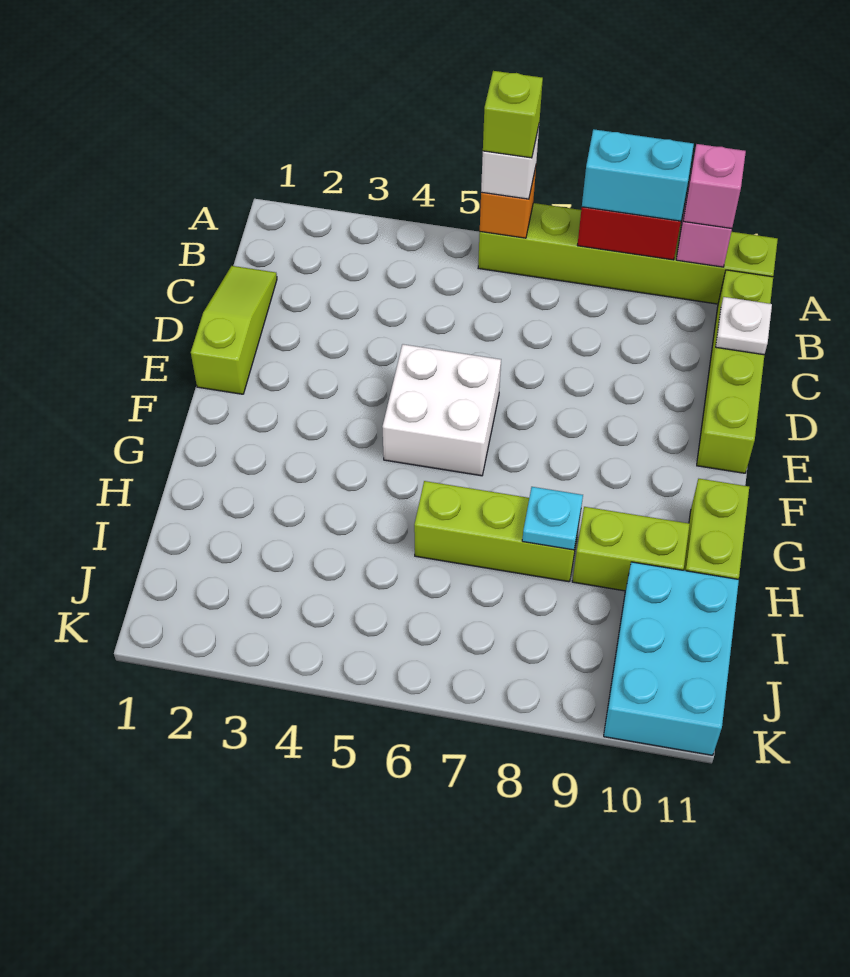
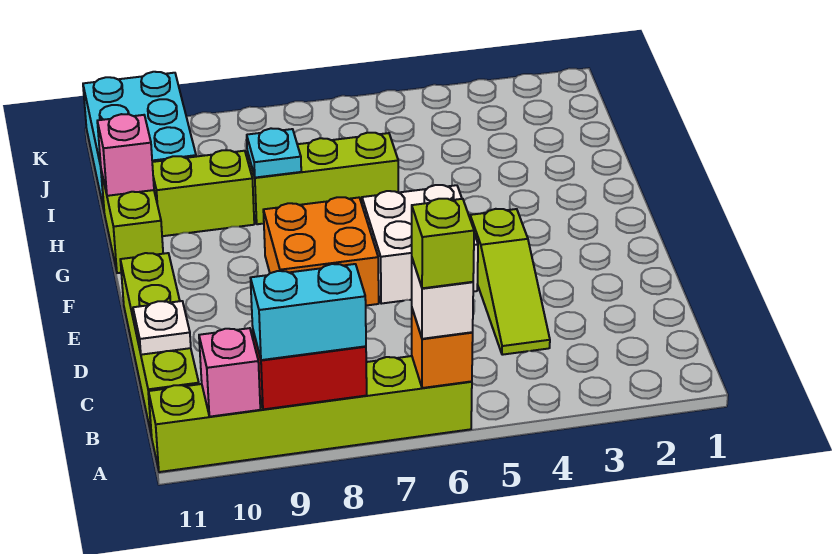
pink brick A10 level 3 -> pink brick H11 level 2
lime slope C1:E1 level 1 top E -> lime slope C4:E4 level 1 top E
none -> orange brick E7:F8 level 1

